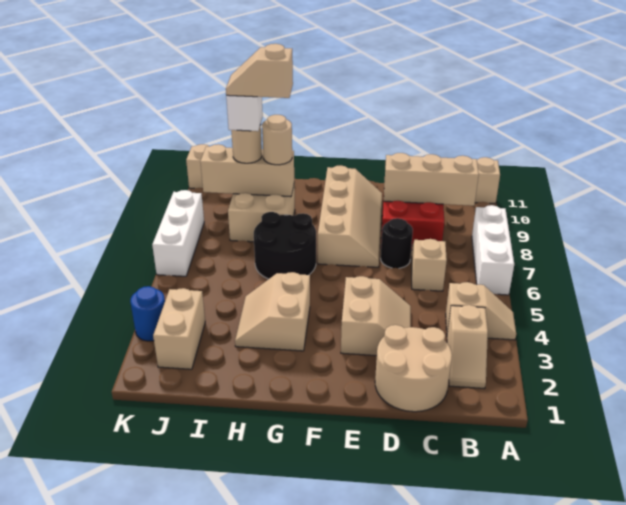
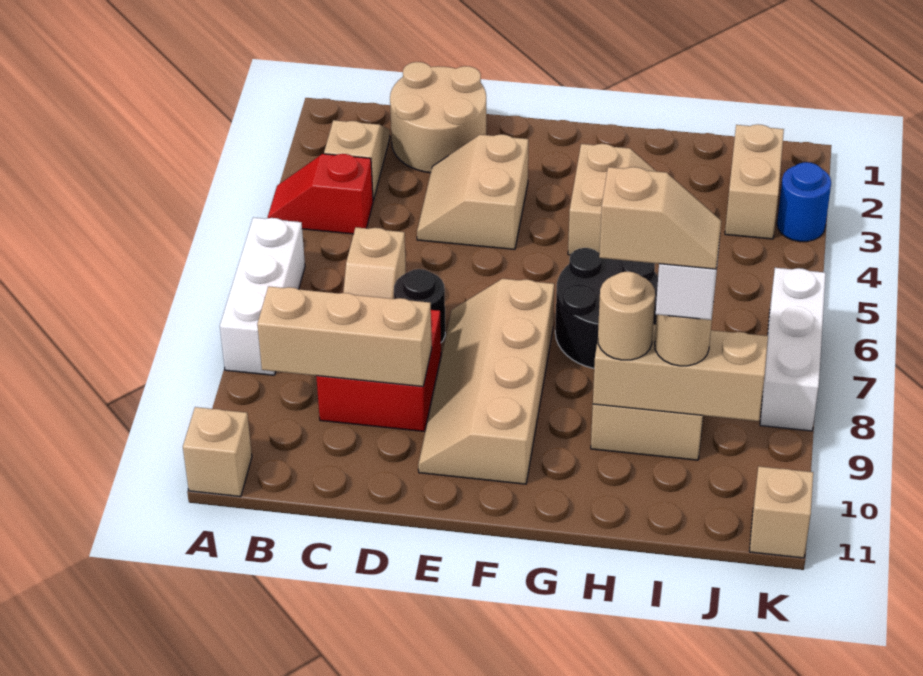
tan slope A4:B4 level 1 top B -> red slope A4:B4 level 1 top B

